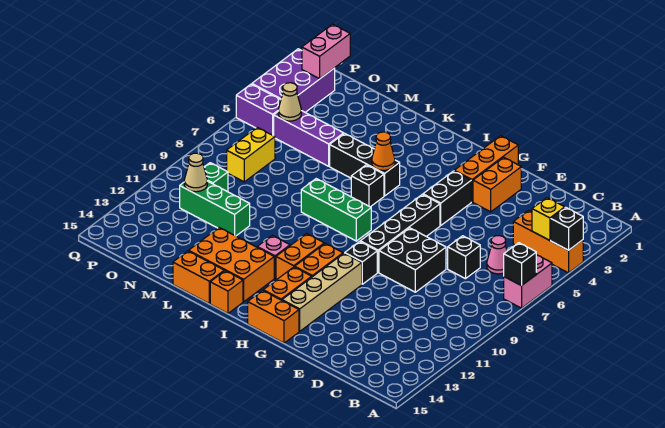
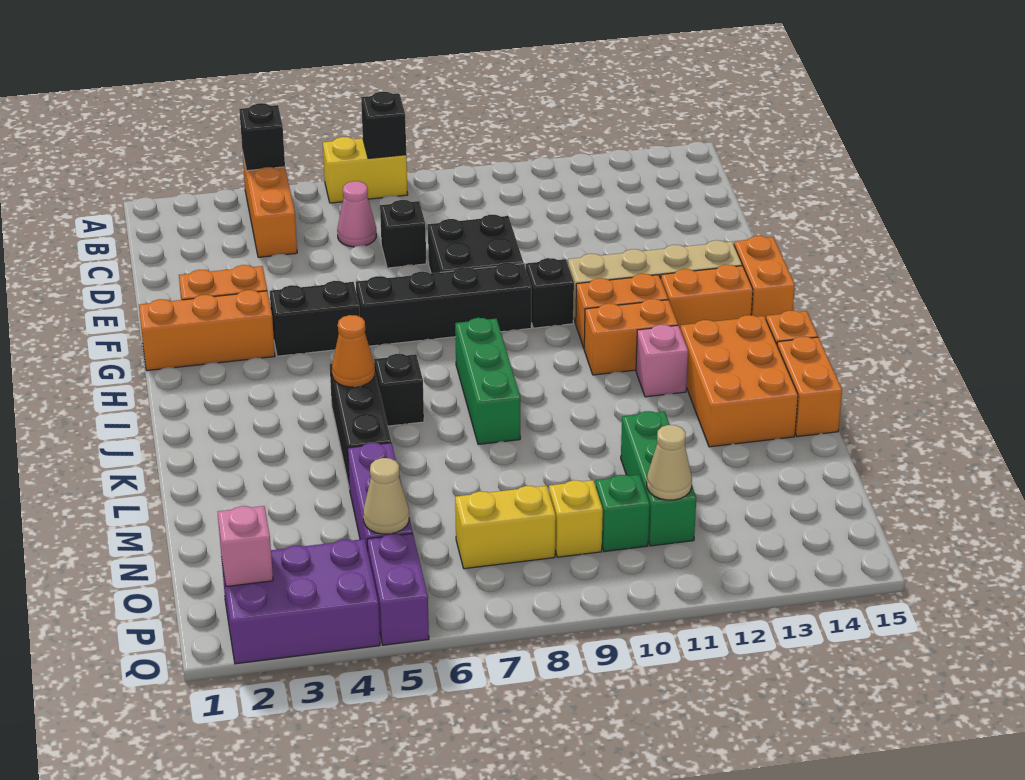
pink brick A6:A7 level 1 -> yellow brick A6:A7 level 1
yellow brick B4 level 2 -> yellow brick O9 level 1
pink brick P1:P2 level 2 -> pink brick P2 level 2

